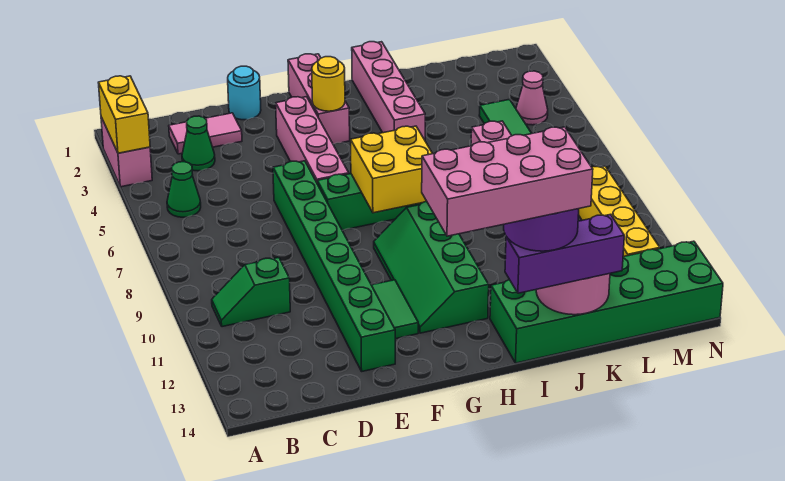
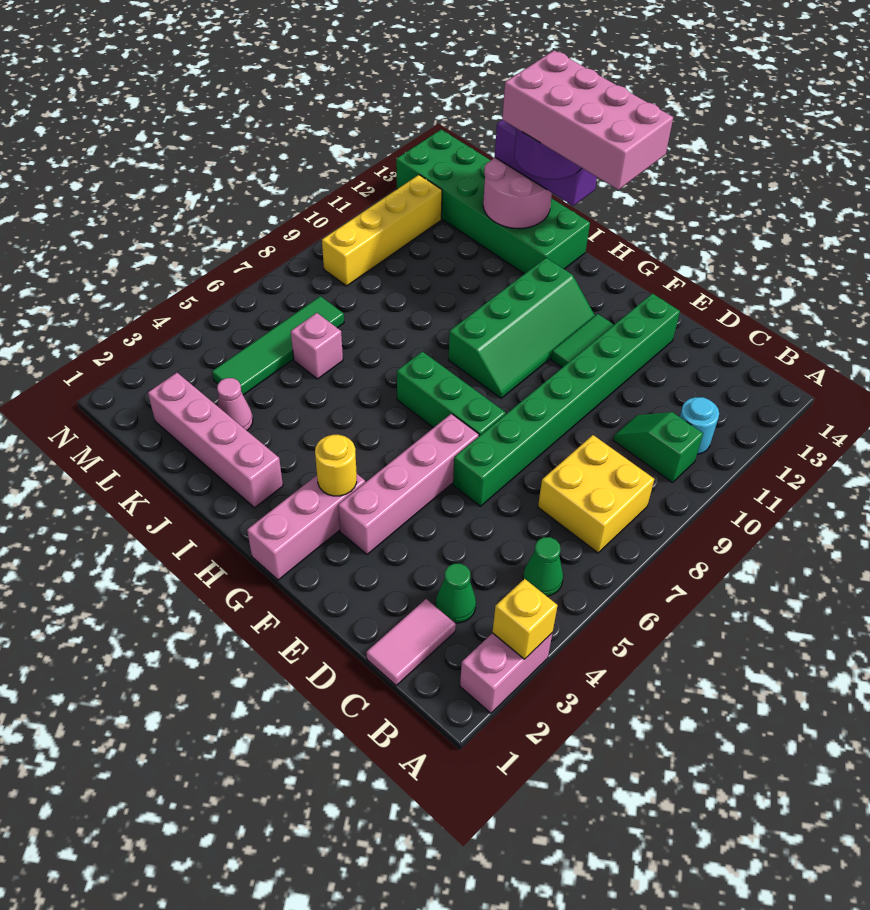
yellow brick A2:A3 level 2 -> yellow brick A3 level 2
green slope B10:C10 level 1 top C -> green slope B10:C10 level 1 top B
pink tile C2:D2 level 1 -> pink tile C1:C2 level 1
cyan round brick E1 level 1 -> cyan round brick B11 level 1
yellow brick G7:H8 level 2 -> yellow brick B7:C8 level 1
pink brick I1:I4 level 1 -> pink brick I2:L2 level 1
pink cone M4 level 1 -> pink cone K3 level 1

